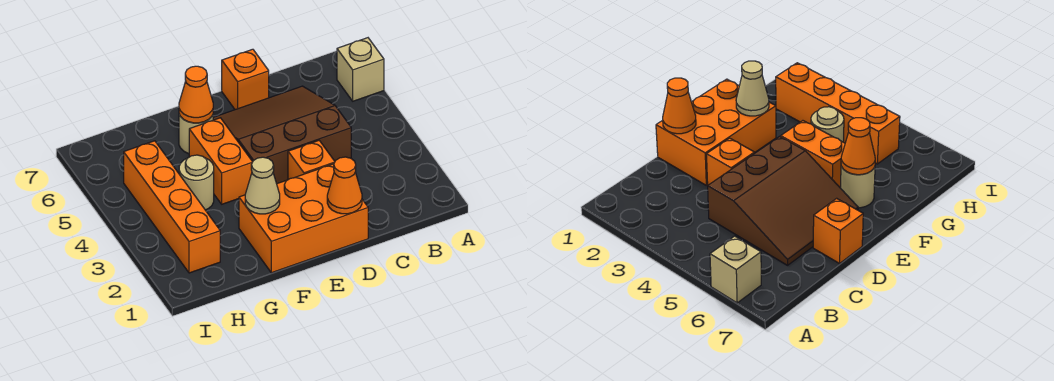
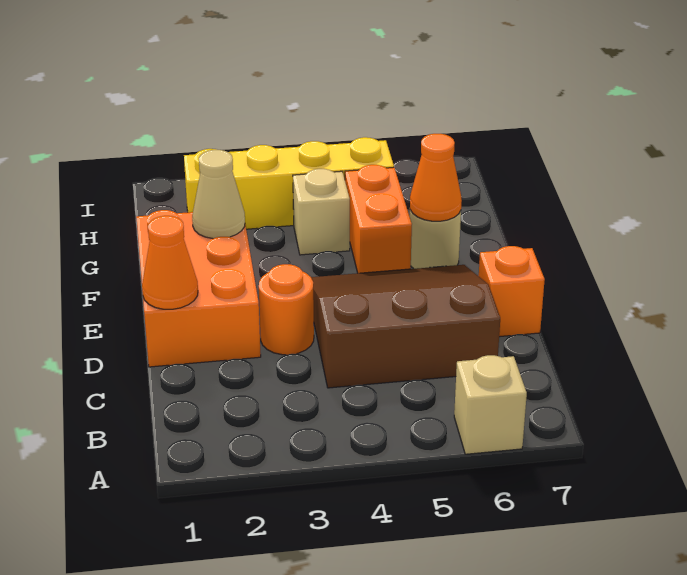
brown slope C4:E6 level 1 top 4 -> brown slope C4:E6 level 1 top C
orange brick D3 level 1 -> orange round brick D3 level 1
orange brick F4:F5 level 1 -> orange brick F5:G5 level 1
tan round brick G4 level 1 -> tan brick G4 level 1
orange brick H2:H5 level 1 -> yellow brick H2:H5 level 1

